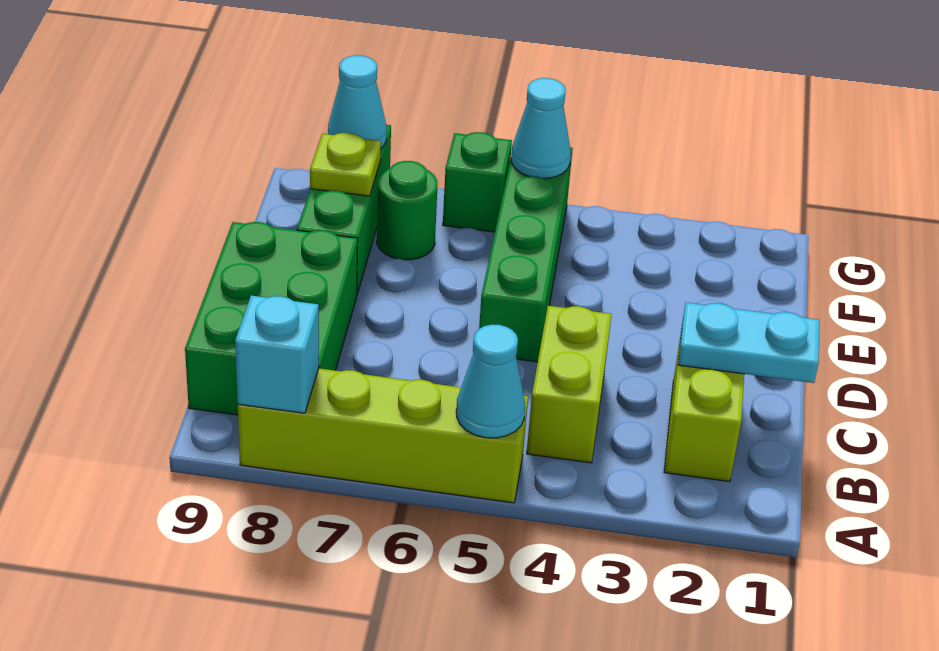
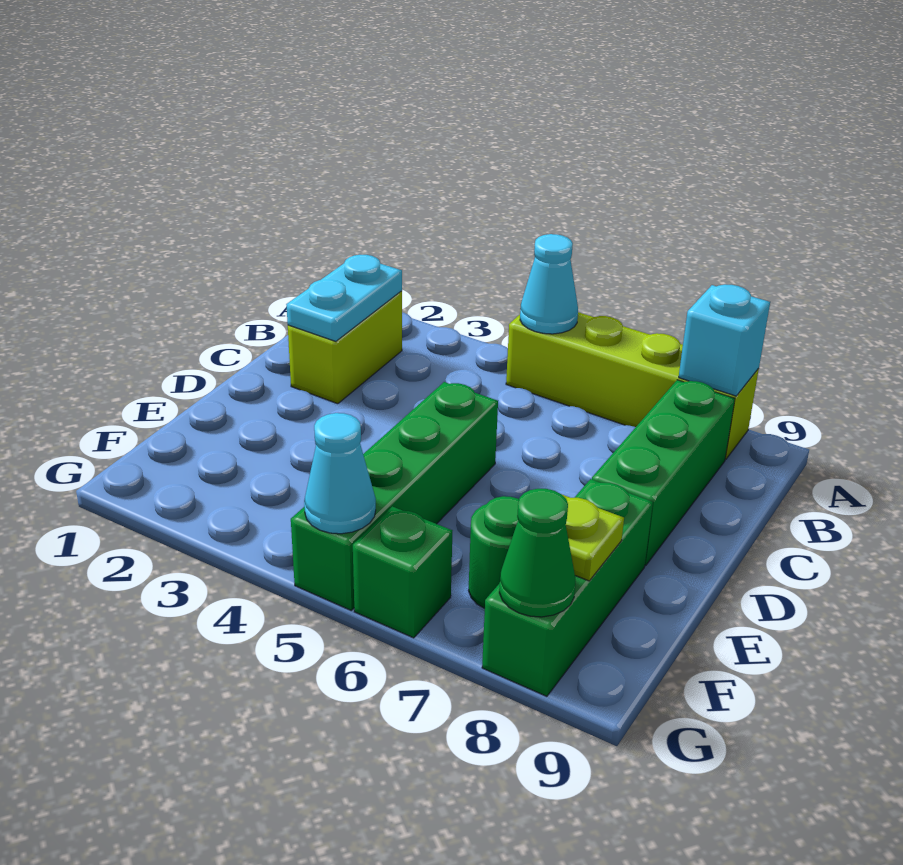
lime brick B4:C4 level 1 -> none
green brick B8:D9 level 1 -> green brick B8:D8 level 1
cyan plate C1:C2 level 2 -> cyan plate B2:C2 level 2
cyan cone G8 level 2 -> green cone G8 level 2

